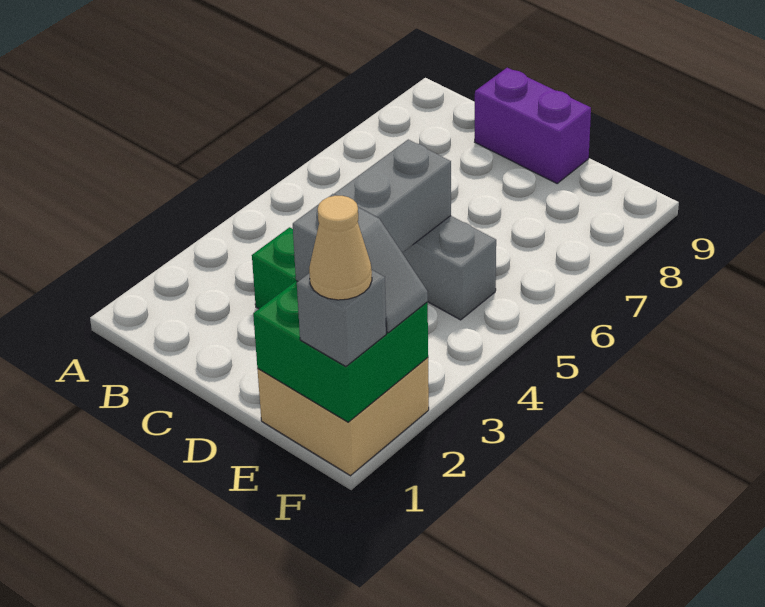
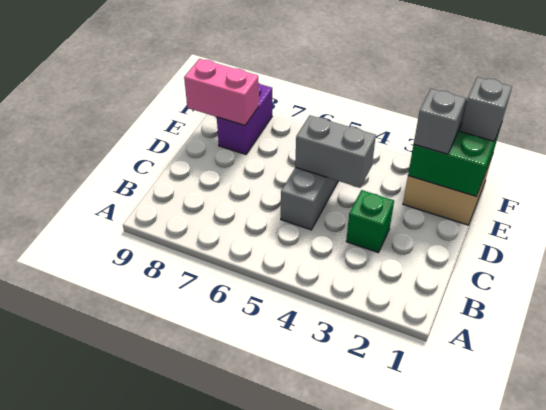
purple brick C9:D9 level 1 -> purple brick E8:F8 level 1
none -> pink brick E8:E9 level 2
tan cone F1 level 4 -> none

